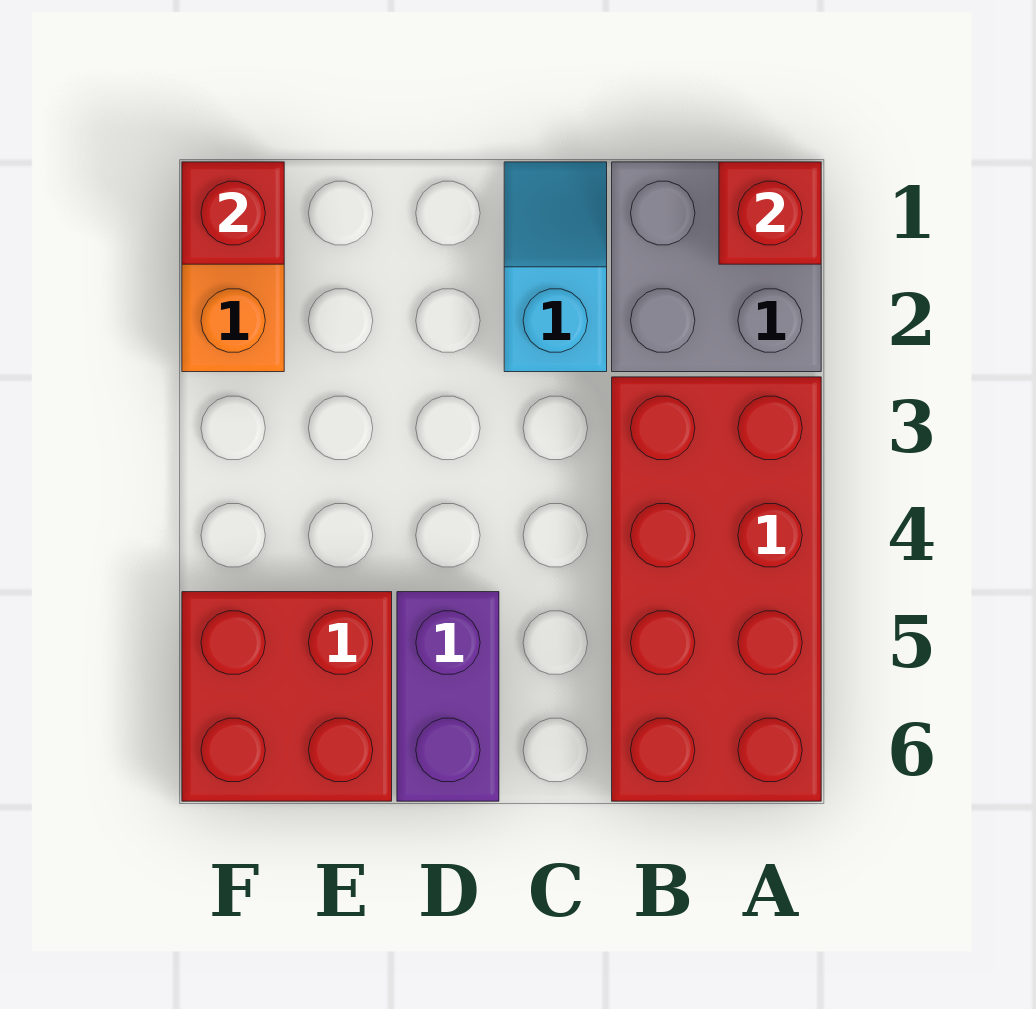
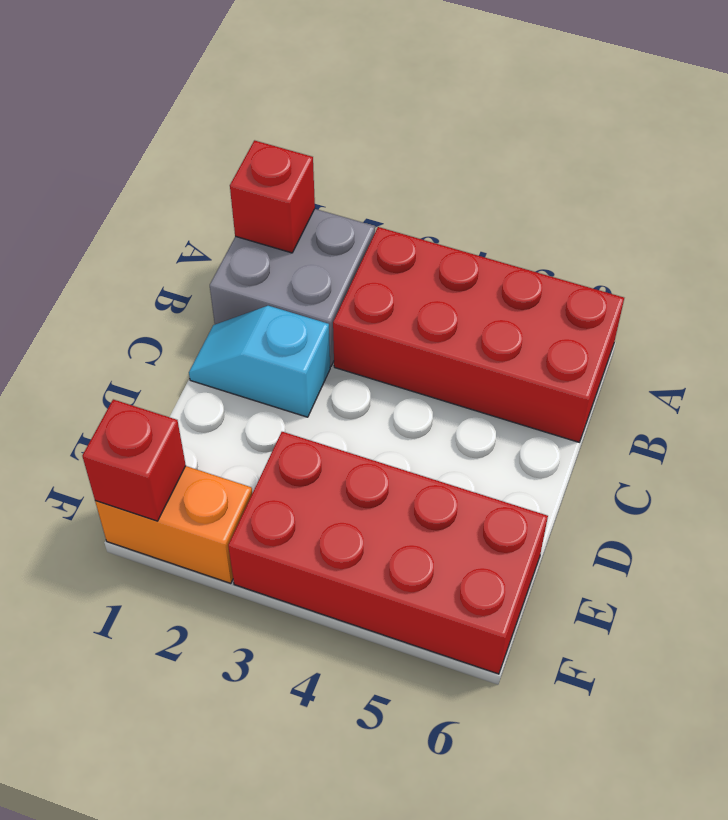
purple brick D5:D6 level 1 -> none
red brick E5:F6 level 1 -> red brick E3:F6 level 1

